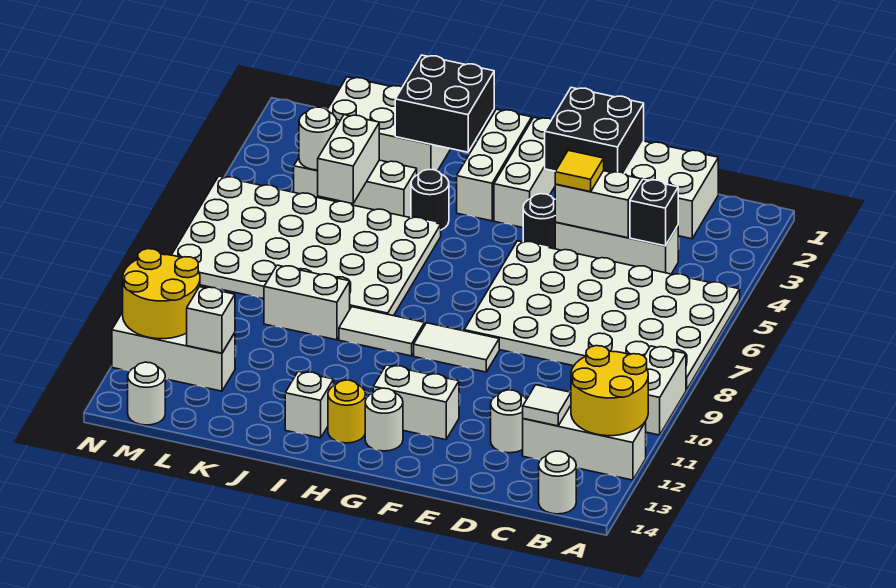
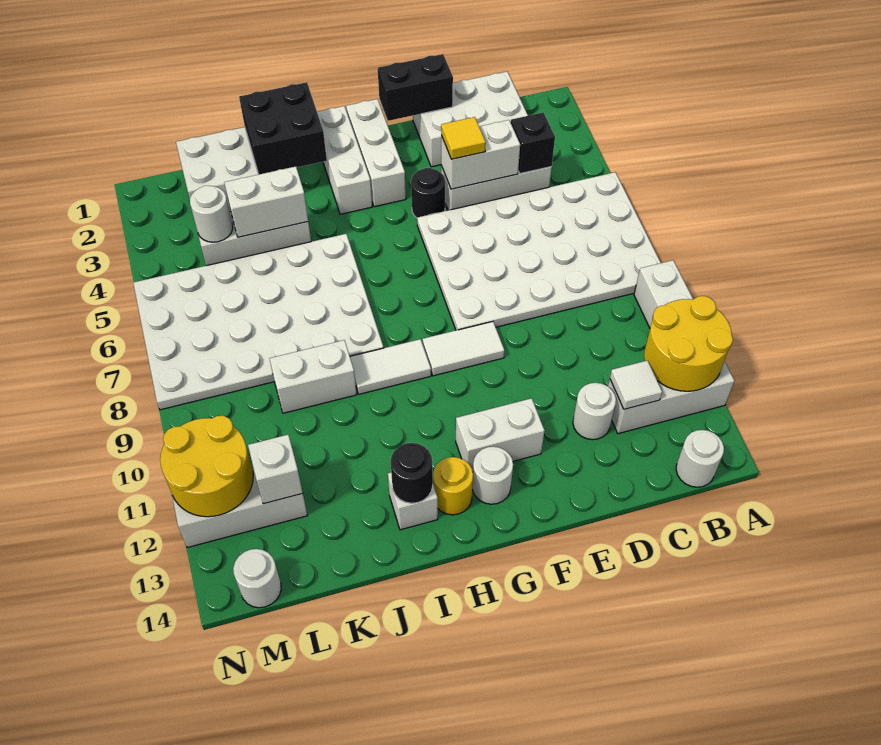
black brick E1:F2 level 2 -> black brick E1:F1 level 2
black round brick I4 level 1 -> black round brick I13 level 2
white brick K4:K5 level 2 -> white brick J4:K4 level 2

